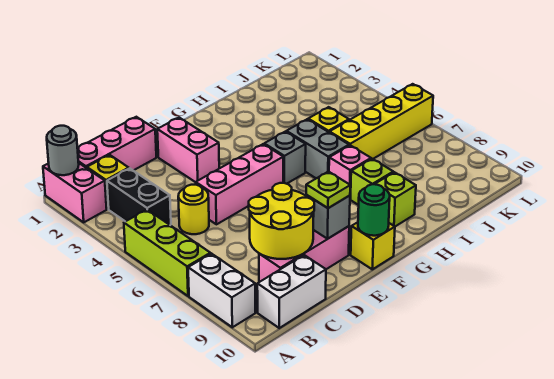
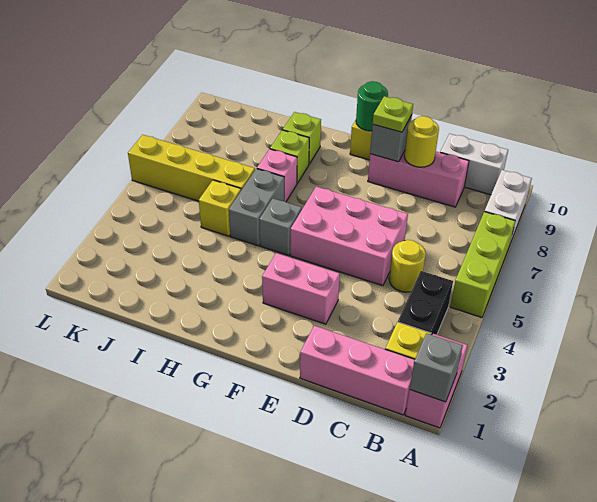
grey round brick A1 level 2 -> grey brick A1 level 2
yellow round brick C8:D9 level 2 -> yellow round brick D9 level 2
pink brick D5:F5 level 1 -> pink brick D5:F6 level 1
pink brick E2:E3 level 1 -> pink brick E3:F3 level 1

